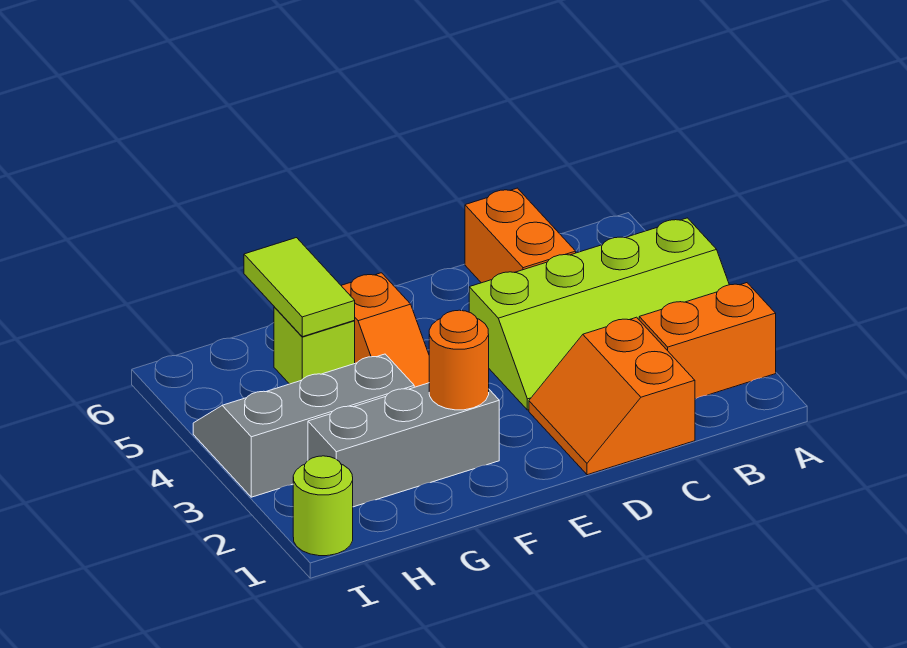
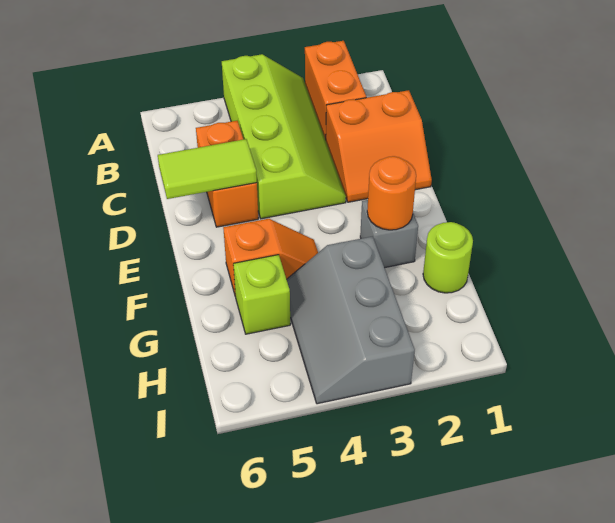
orange brick C5:C6 level 1 -> orange brick C5:D5 level 1
grey brick F2:H2 level 1 -> grey brick F2 level 1
lime tile G5:G6 level 2 -> lime tile D5:D6 level 2
lime round brick I1 level 1 -> lime round brick G1 level 1

